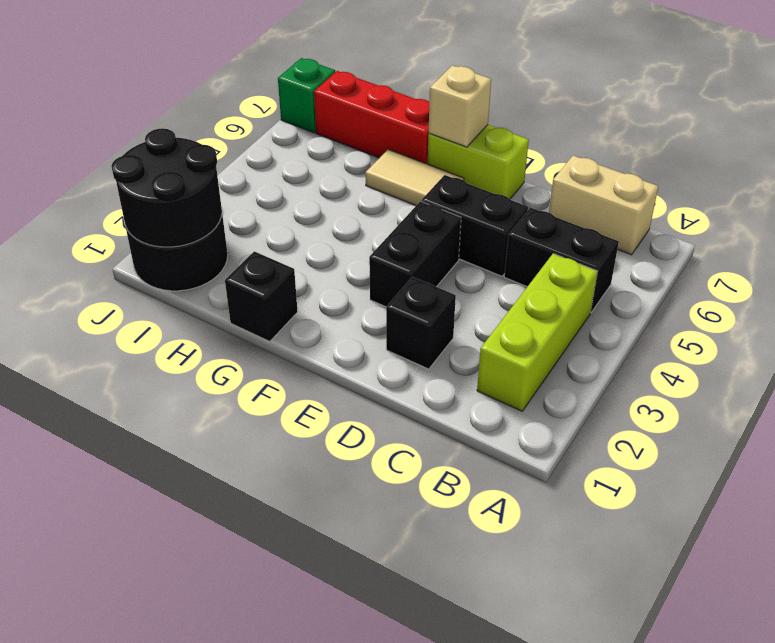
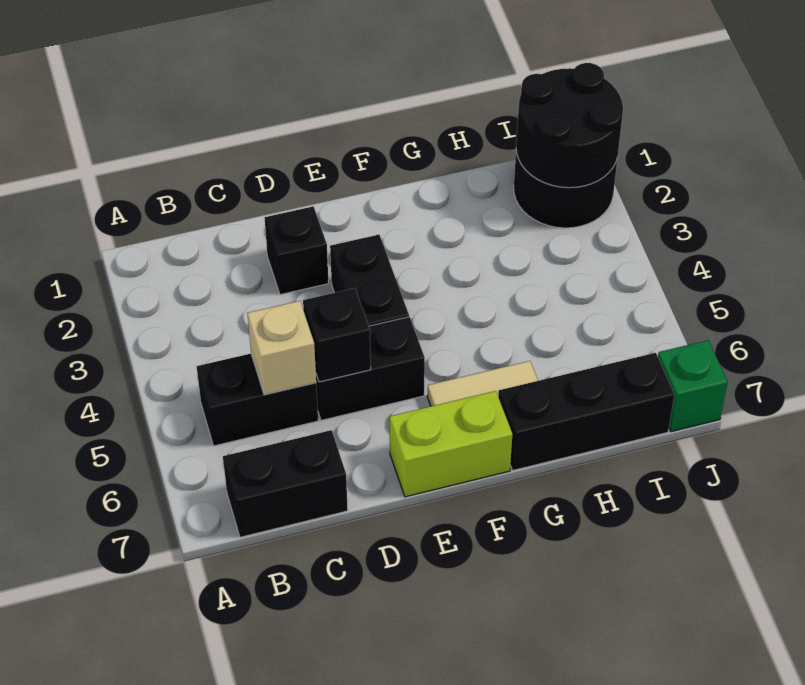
lime brick B2:B4 level 1 -> none
tan brick B7:C7 level 1 -> black brick B7:C7 level 1
tan brick F7 level 2 -> tan brick C5 level 2
black brick G1 level 1 -> black brick D5 level 2
red brick G7:I7 level 1 -> black brick G7:I7 level 1

